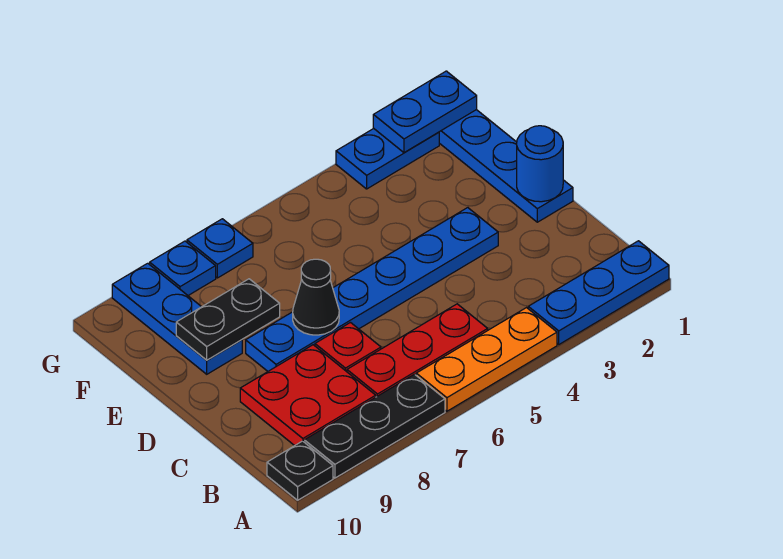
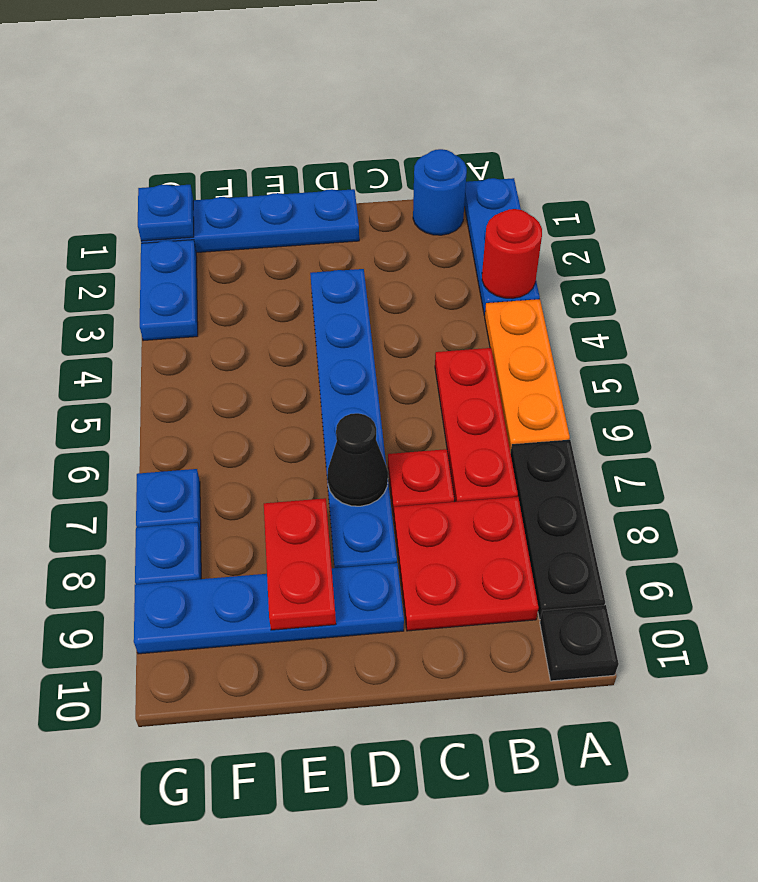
none -> red round brick A3 level 2
blue round brick D1 level 2 -> blue round brick B1 level 1
black plate E8:E9 level 2 -> red plate E8:E9 level 2
blue plate E9:G9 level 1 -> blue plate D9:G9 level 1
blue plate G1:G2 level 2 -> blue plate G1 level 2

